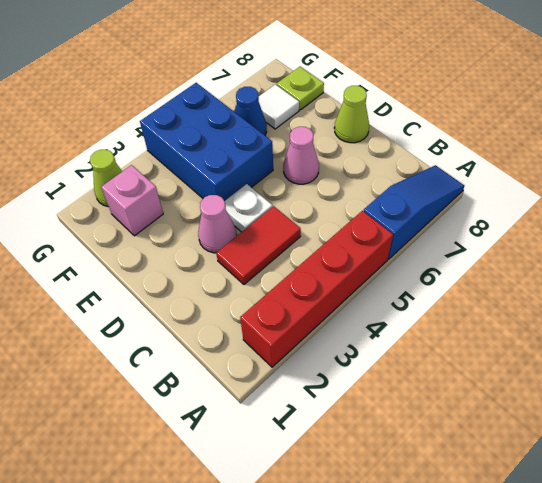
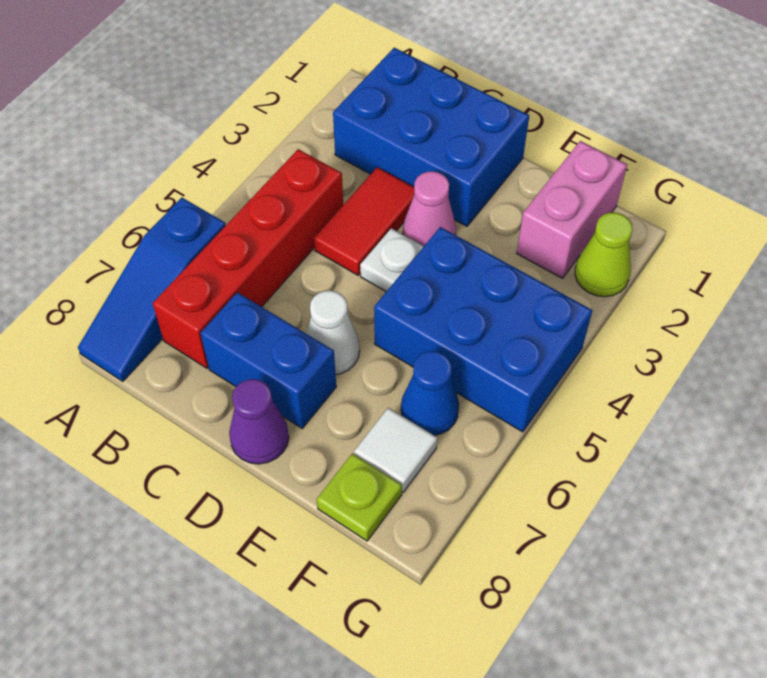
red brick A2:A5 level 1 -> red brick B4:B7 level 1
none -> blue brick B1:D2 level 1
none -> blue brick C7:D7 level 1
pink cone D6 level 1 -> white cone D6 level 1
lime cone D8 level 1 -> purple cone D8 level 1
pink brick F2 level 1 -> pink brick F1:F2 level 1

